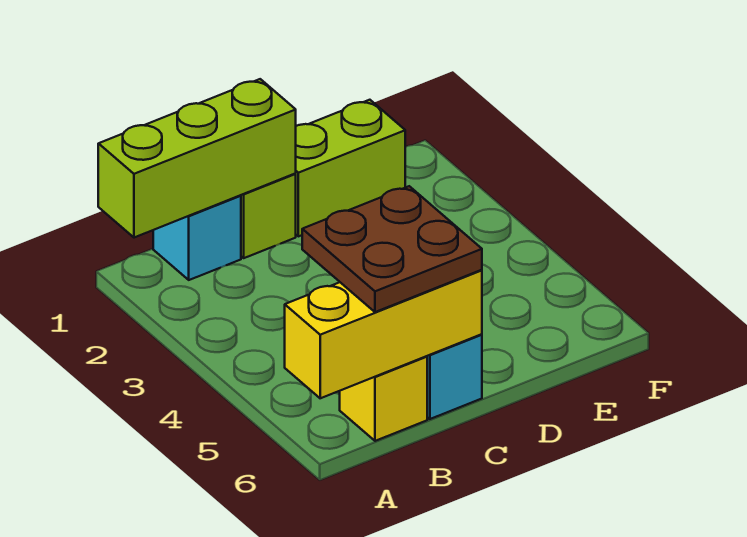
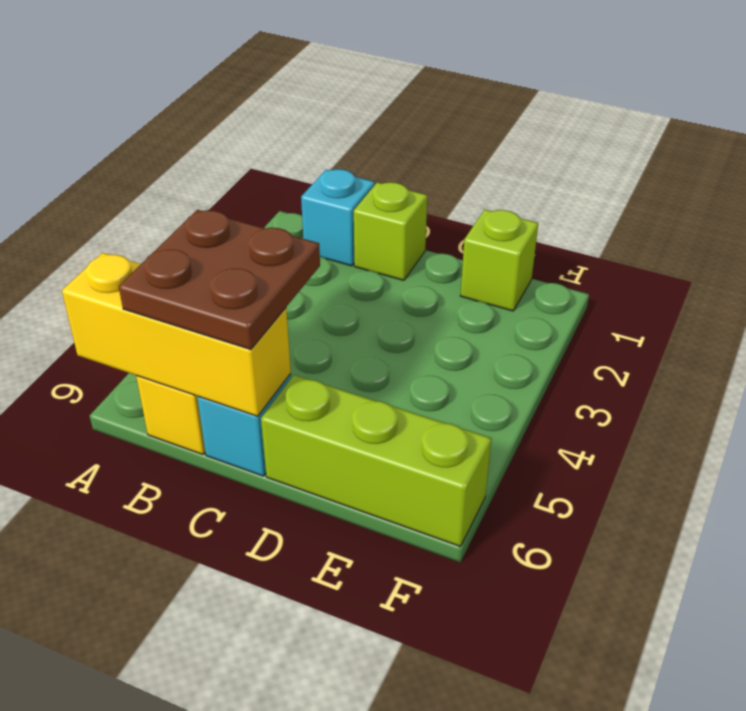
lime brick A1:C1 level 2 -> lime brick D6:F6 level 1
lime brick D1:E1 level 1 -> lime brick E1 level 1

